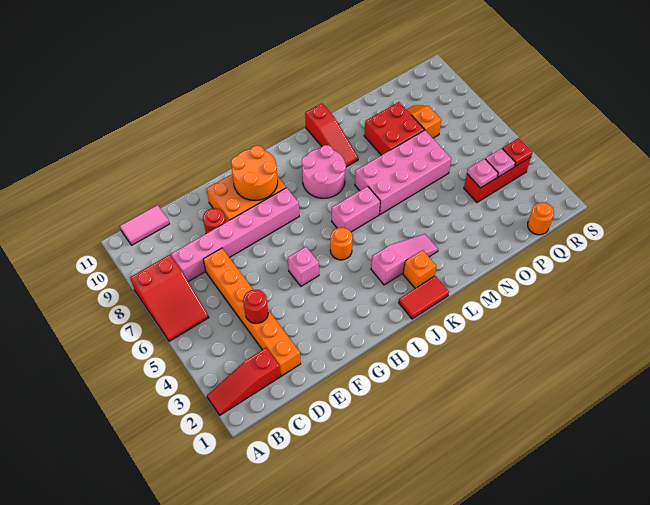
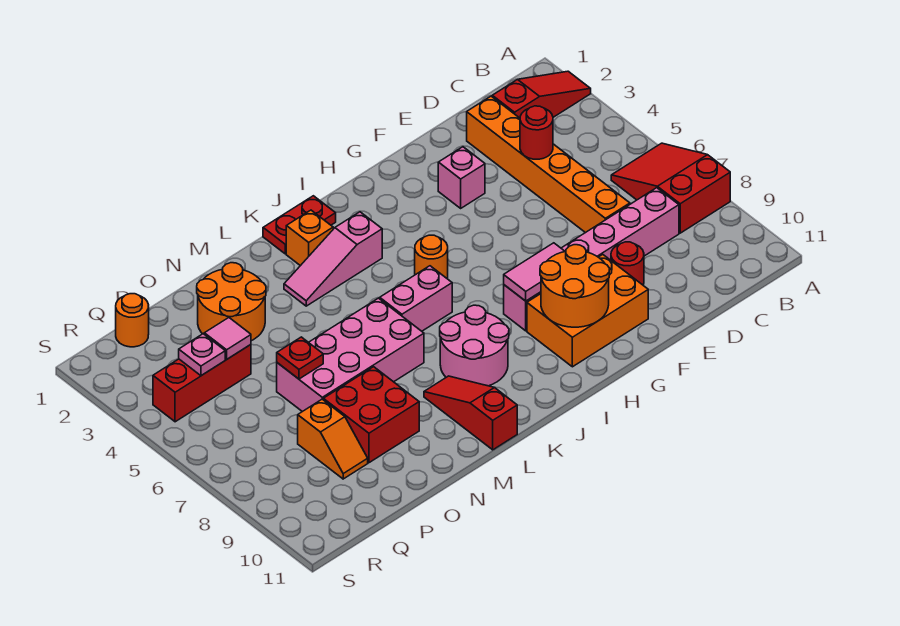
pink tile B11:C11 level 1 -> pink tile G8:H8 level 2
pink brick G5 level 1 -> pink brick F3 level 1
red tile J1:K1 level 1 -> red plate J1:K1 level 1
none -> orange round brick N2:O3 level 1
pink plate P4 level 2 -> pink tile P4 level 2
red plate R4 level 2 -> red plate O6 level 2

